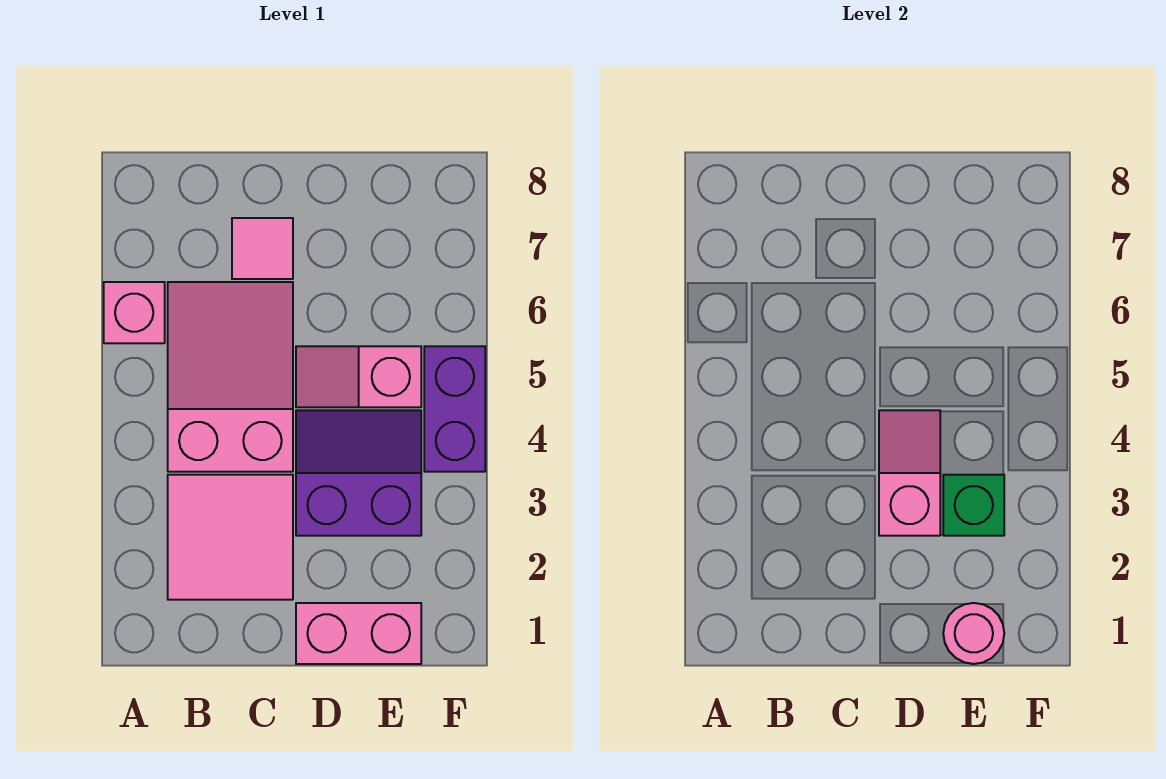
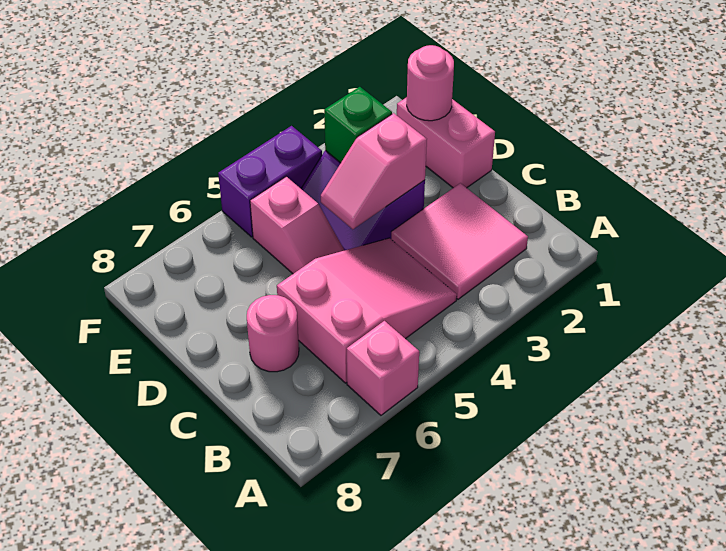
pink slope B4:C6 level 1 top 4 -> pink slope B4:C6 level 1 top 6
pink tile C7 level 1 -> pink round brick C7 level 1

